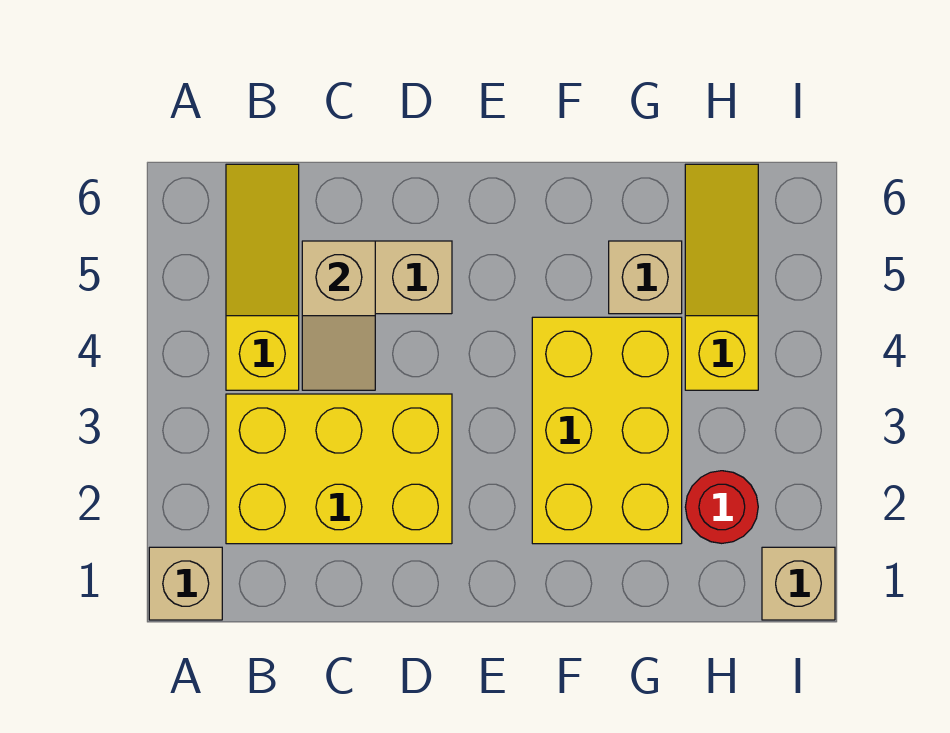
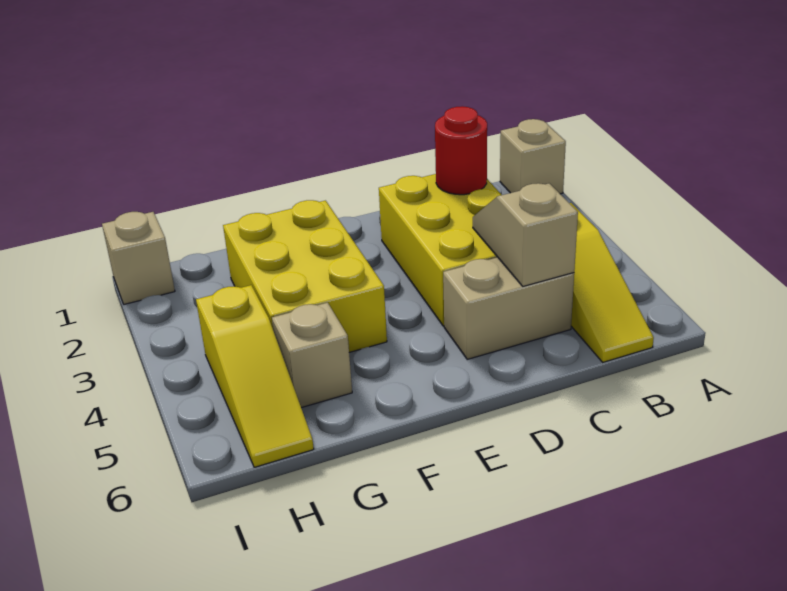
yellow brick B2:D3 level 1 -> yellow brick C2:D4 level 1
red round brick H2 level 1 -> red round brick C2 level 2

